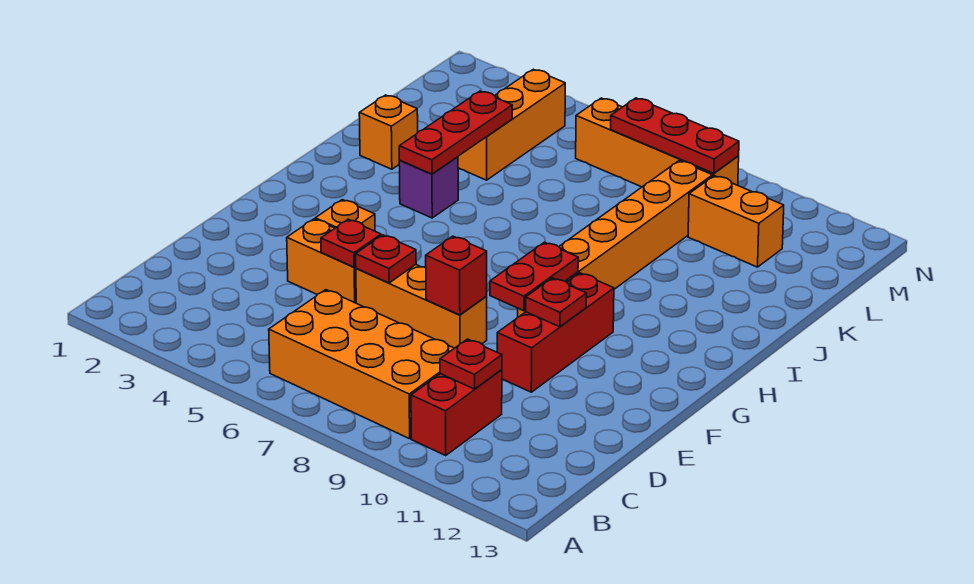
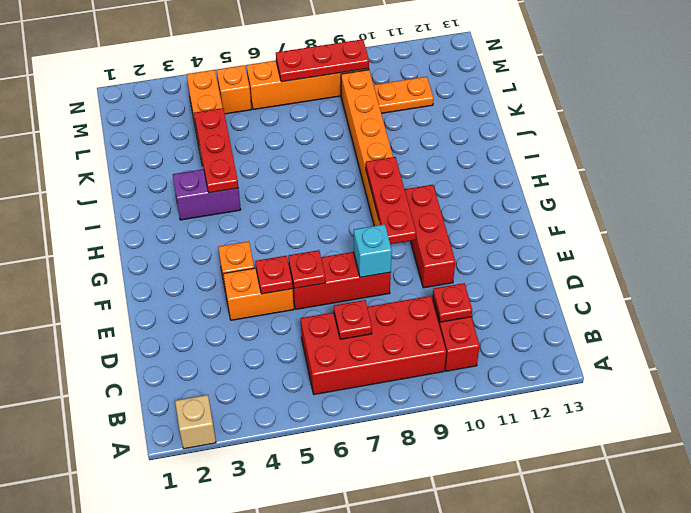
none -> tan brick A2 level 1
orange brick B6:C9 level 1 -> red brick B6:C9 level 1
orange brick E6:E8 level 1 -> red brick E6:E8 level 1
red brick E8 level 2 -> cyan brick E8 level 2
red plate F9:G9 level 2 -> red plate F9:H9 level 2
red plate F10 level 2 -> red plate C7 level 2
purple brick I4 level 1 -> purple brick I3:I4 level 1
orange brick J2 level 1 -> orange brick M5 level 1
orange brick L10:L11 level 1 -> orange plate L10:L11 level 1

